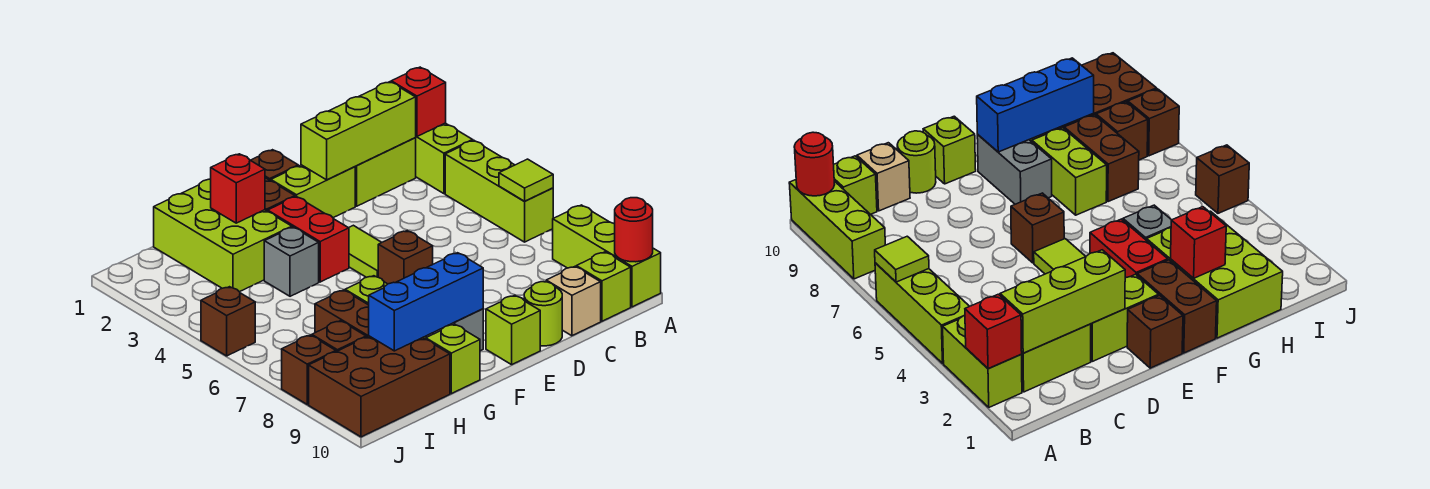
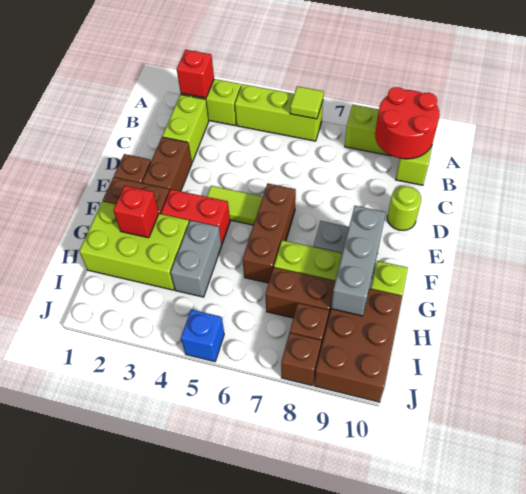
red round brick A10 level 2 -> red round brick A9:B10 level 2
lime brick B2:D2 level 2 -> none
tan brick C10 level 1 -> none
lime brick D2:E2 level 1 -> brown brick D2:E2 level 1
brown brick E6 level 1 -> brown brick E6:G6 level 1
lime brick E10 level 1 -> none
blue brick F9:H9 level 2 -> grey brick F9:H9 level 2
grey brick G4 level 1 -> grey brick G4:H4 level 1
brown brick J5 level 1 -> blue brick J5 level 1

